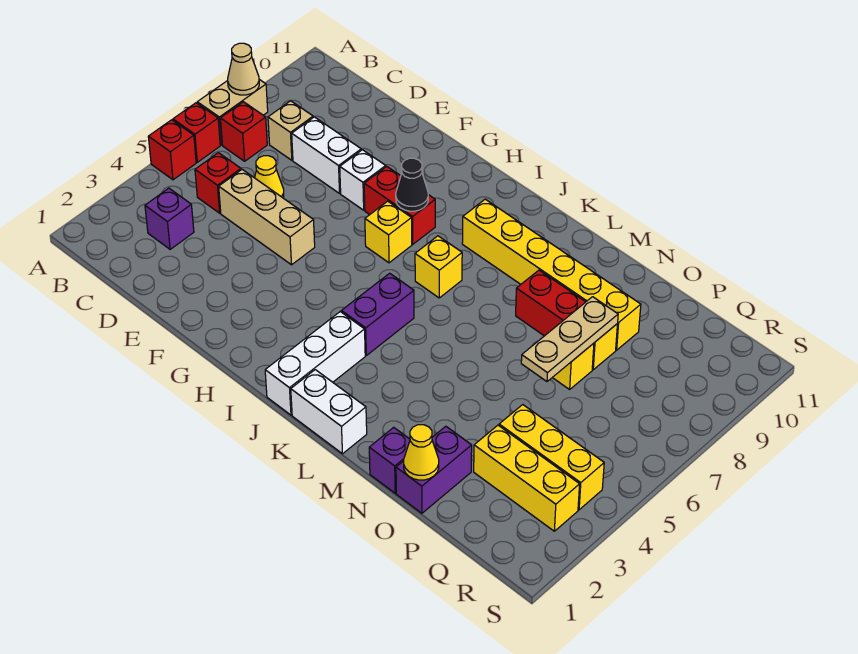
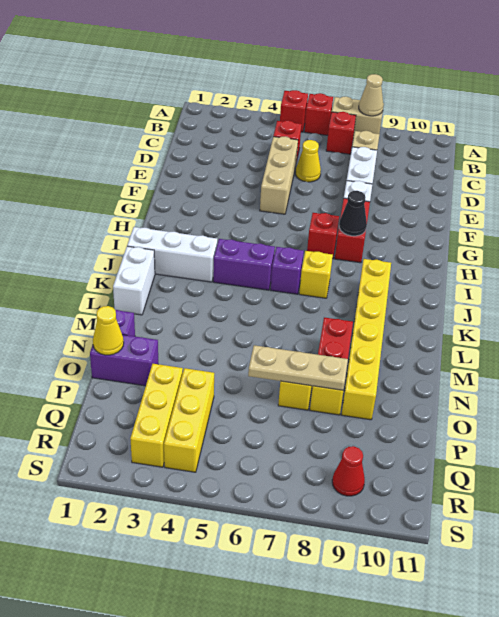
purple brick C3 level 1 -> purple brick J6 level 1
yellow brick H7 level 1 -> red brick H7 level 1
none -> red cone R9 level 1

